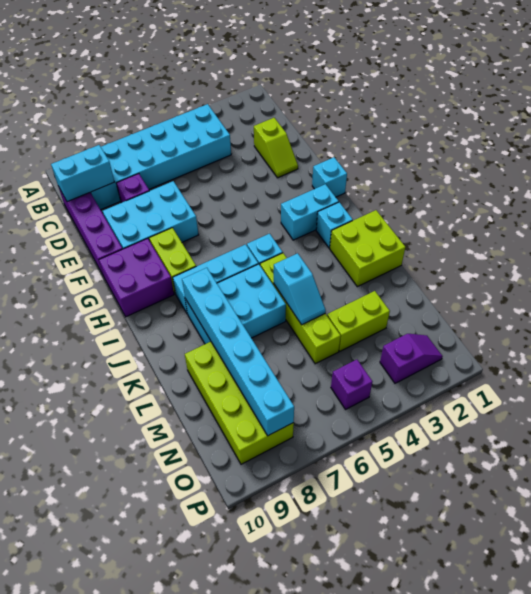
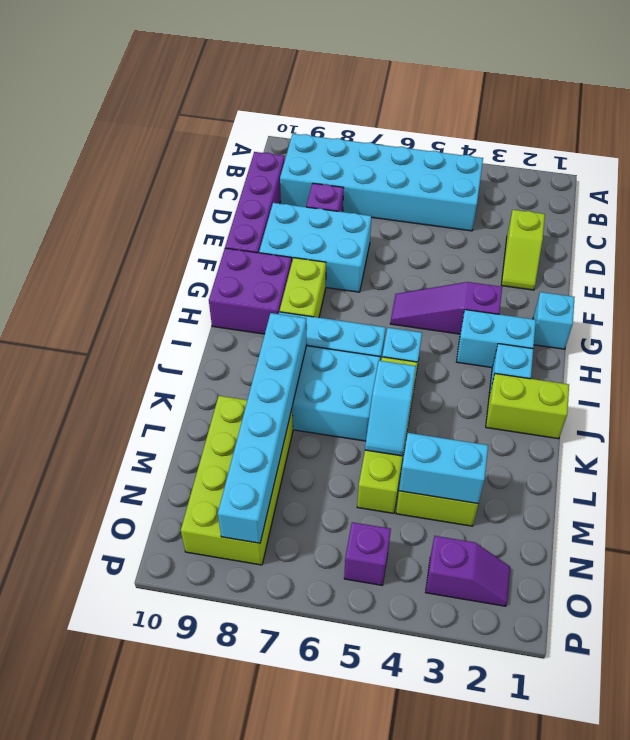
cyan brick C9:C10 level 2 -> cyan brick M3:M4 level 2
none -> purple slope G3:G5 level 1 top 3
lime brick J1:K2 level 1 -> lime brick J1:J2 level 1

